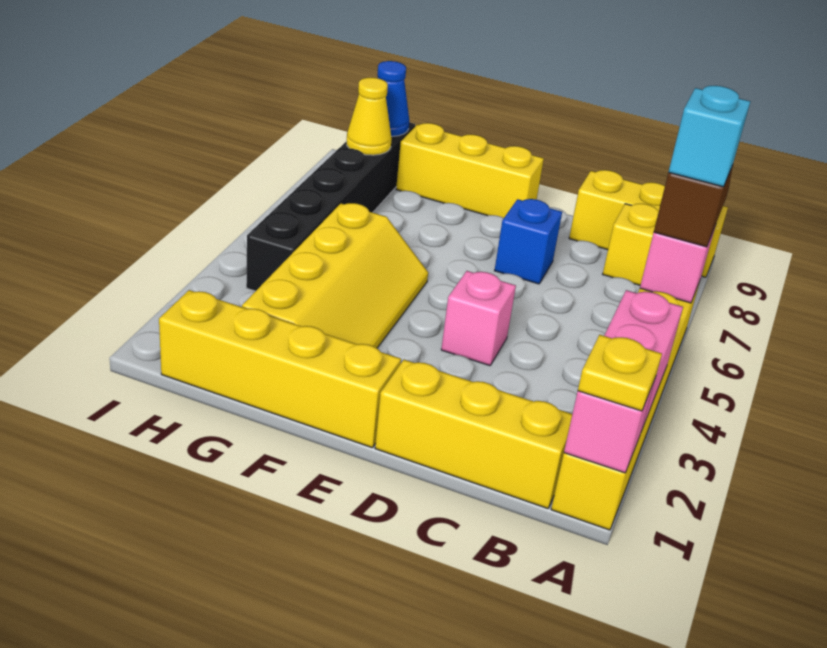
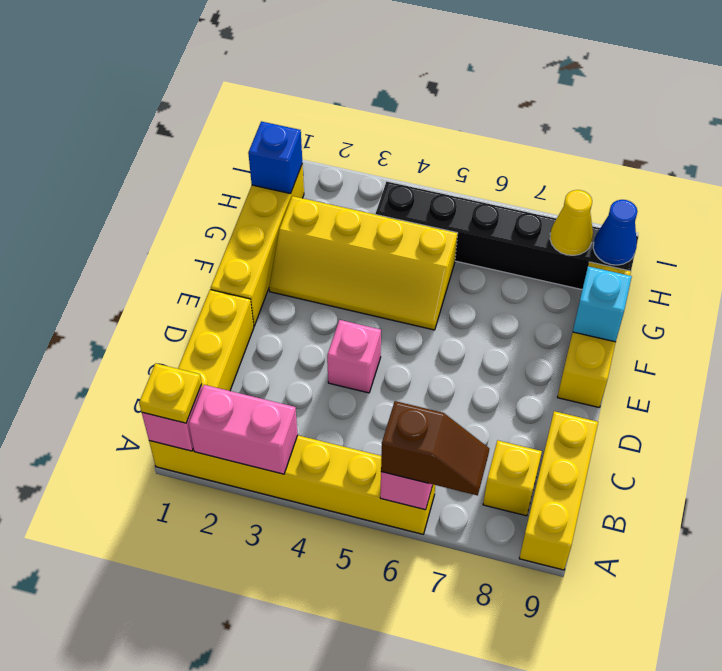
cyan brick A6 level 4 -> cyan brick F9 level 2
blue brick D7 level 1 -> blue brick H1 level 2

